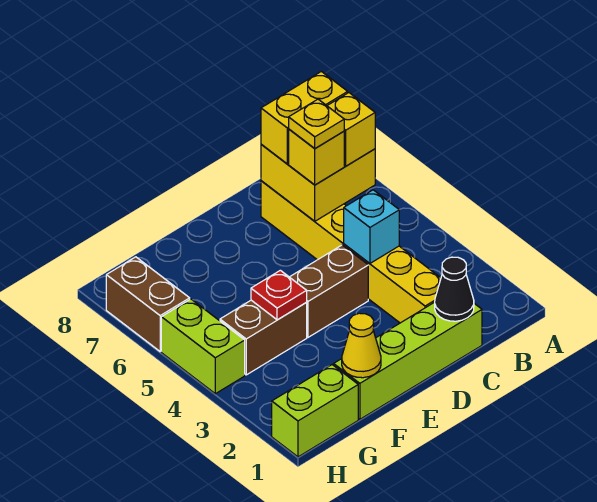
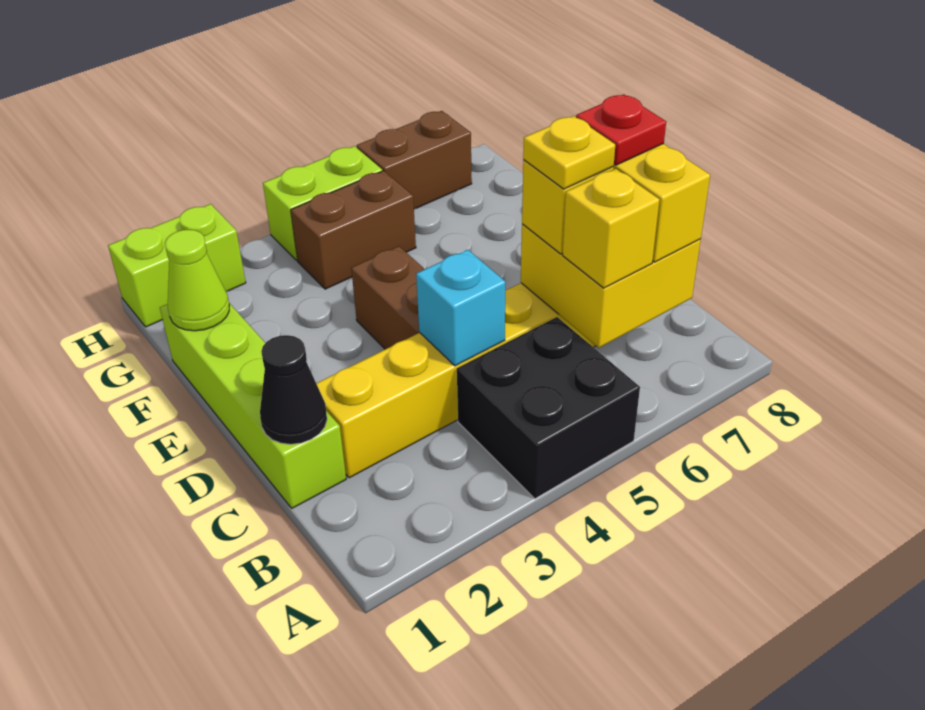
none -> black brick A4:B5 level 1
yellow cone F1 level 2 -> lime cone F1 level 2
brown brick F4:G4 level 1 -> brown brick G4:G5 level 1
red plate F4 level 2 -> red plate C7 level 4
lime brick G1:H1 level 1 -> lime brick H1:H2 level 1

